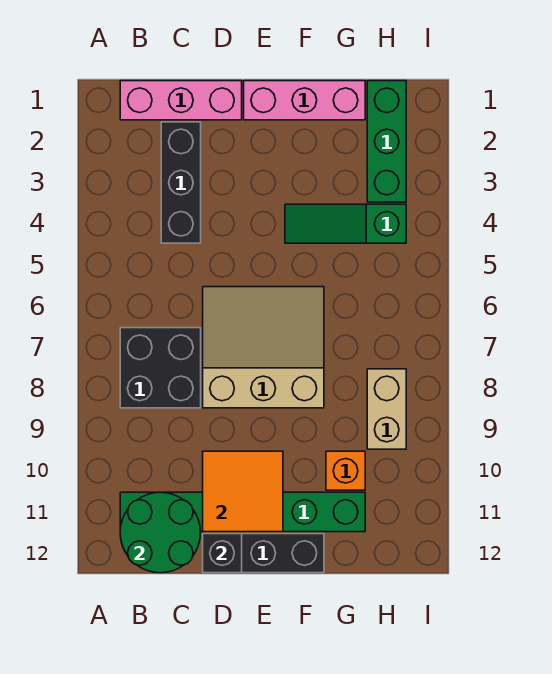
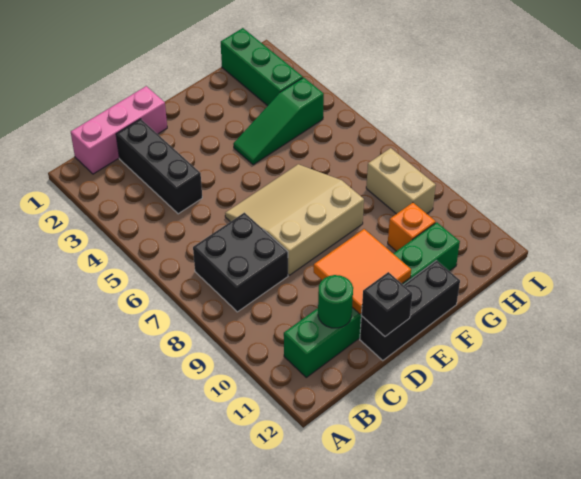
green round brick B11:C12 level 2 -> green round brick C11 level 2
pink brick E1:G1 level 1 -> none

